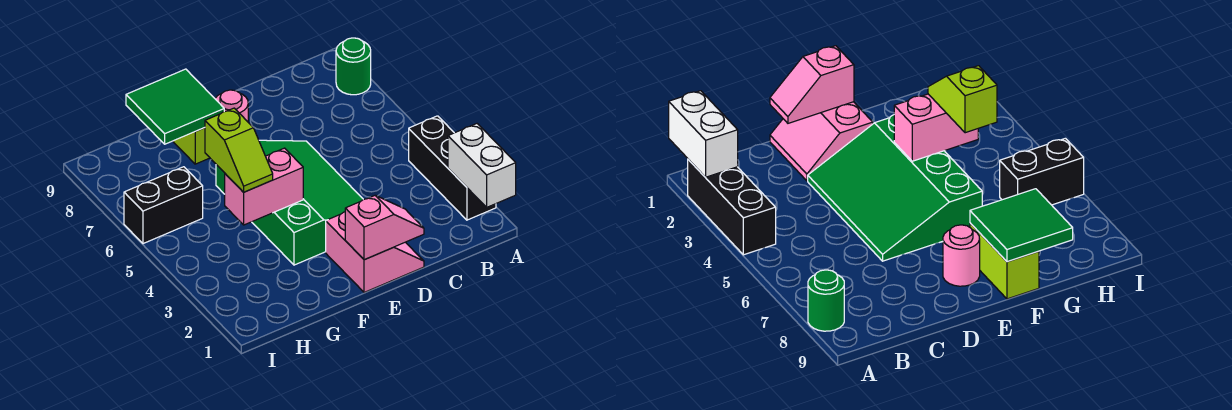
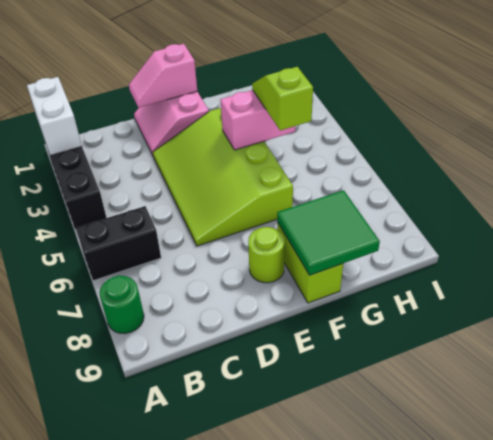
green slope D3:F6 level 1 top F -> lime slope D3:F6 level 1 top F
pink round brick E8 level 1 -> lime round brick E8 level 1
black brick H6:I6 level 1 -> black brick A6:B6 level 1

